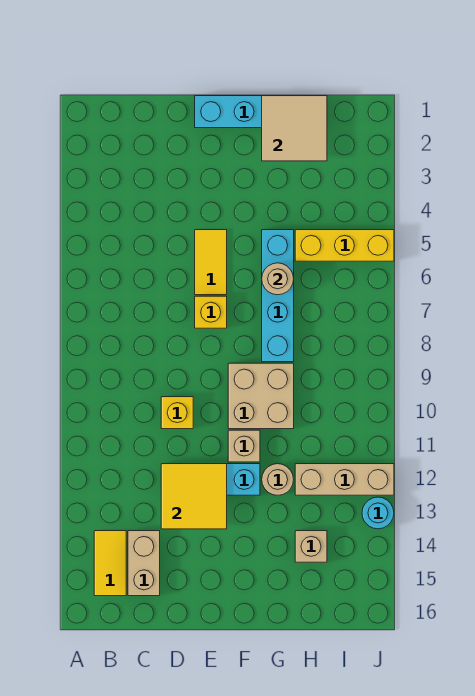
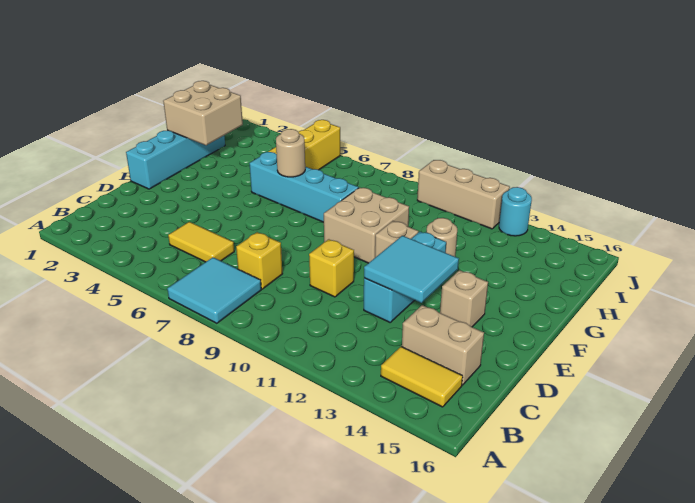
none -> cyan tile A7:B8 level 1
yellow tile D12:E13 level 2 -> cyan tile D12:E13 level 2
yellow tile E5:E6 level 1 -> yellow tile C5:C6 level 1
yellow brick E7 level 1 -> yellow brick C8 level 1
tan tile G1:H2 level 2 -> tan brick G1:H2 level 2
tan brick H12:J12 level 1 -> tan brick J10:J12 level 1
tan brick H14 level 1 -> tan brick E14 level 1

